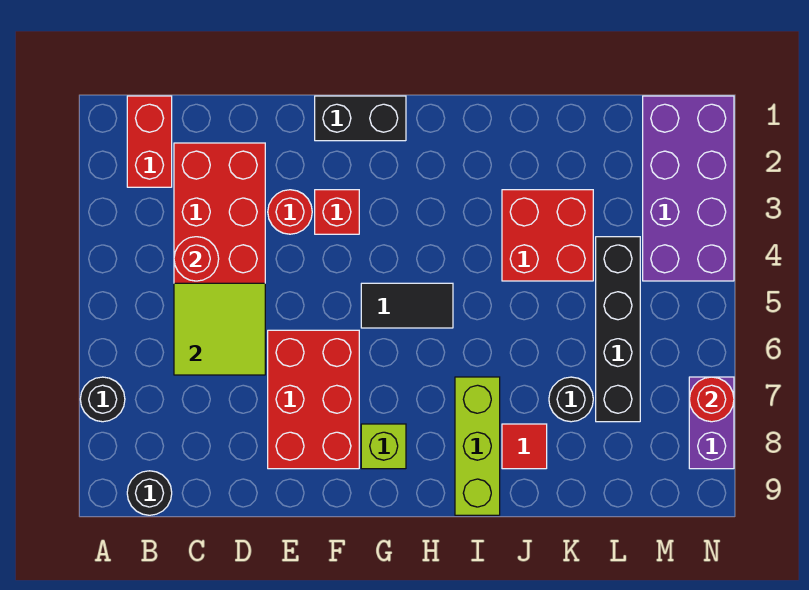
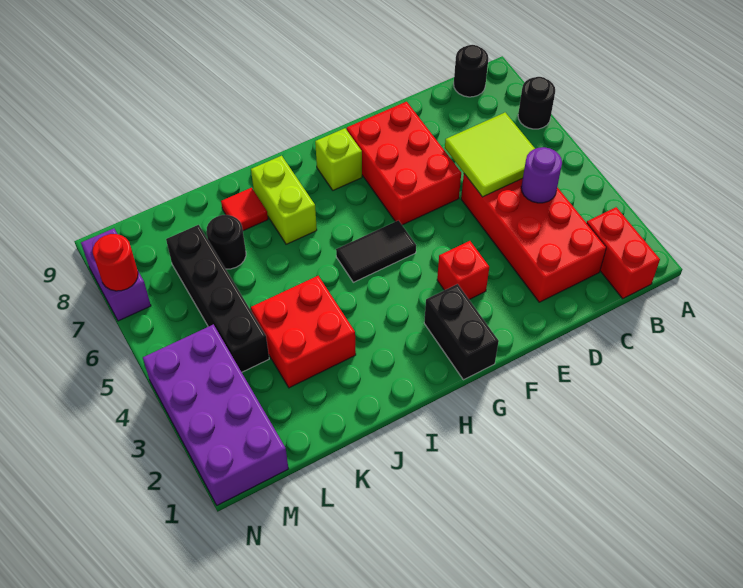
red round brick C4 level 2 -> purple round brick C4 level 2
red round brick E3 level 1 -> none
black brick F1:G1 level 1 -> black brick G1:G2 level 1
lime brick I7:I9 level 1 -> lime brick I7:I8 level 1

